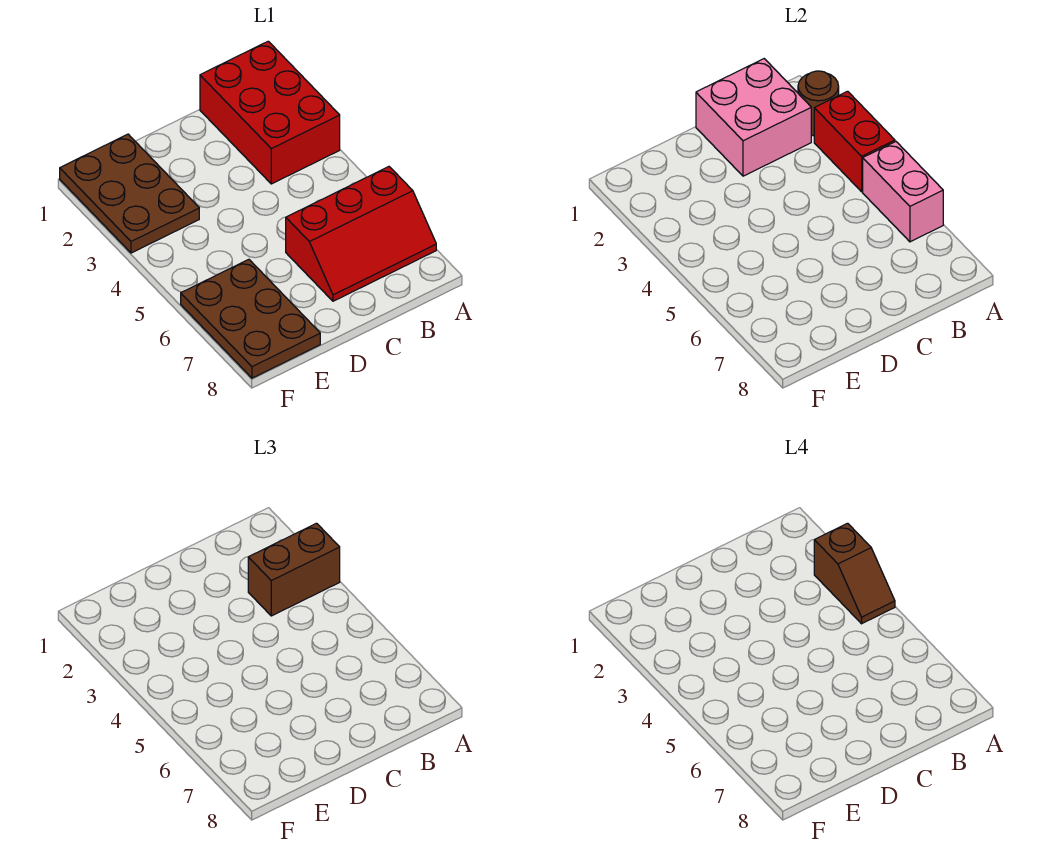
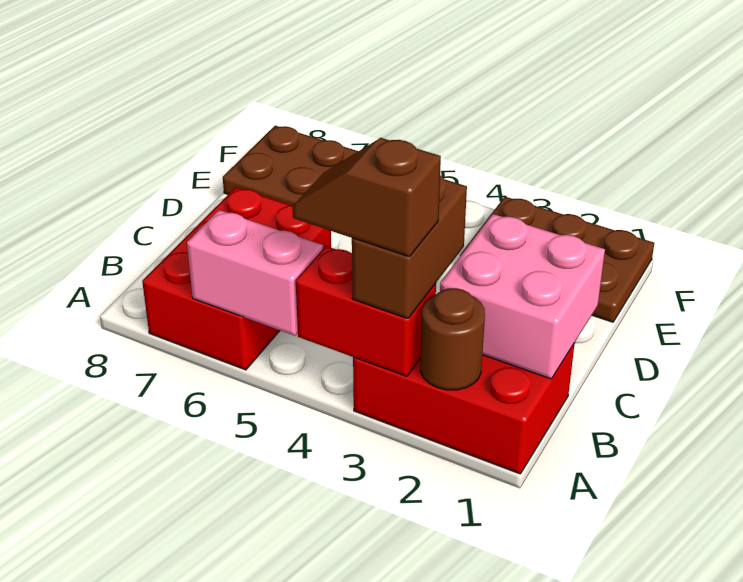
red slope A6:C7 level 1 top 6 -> red brick A6:C7 level 1

